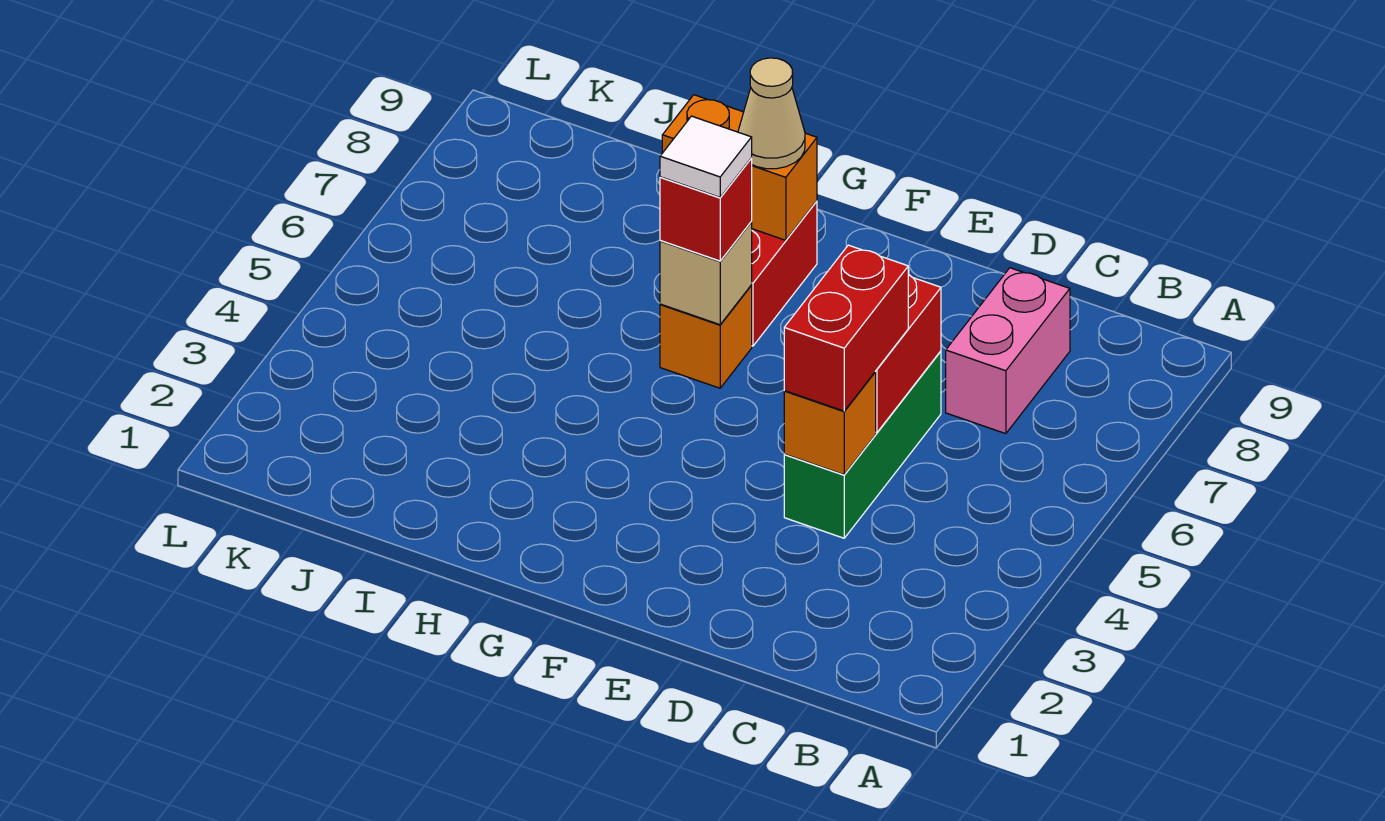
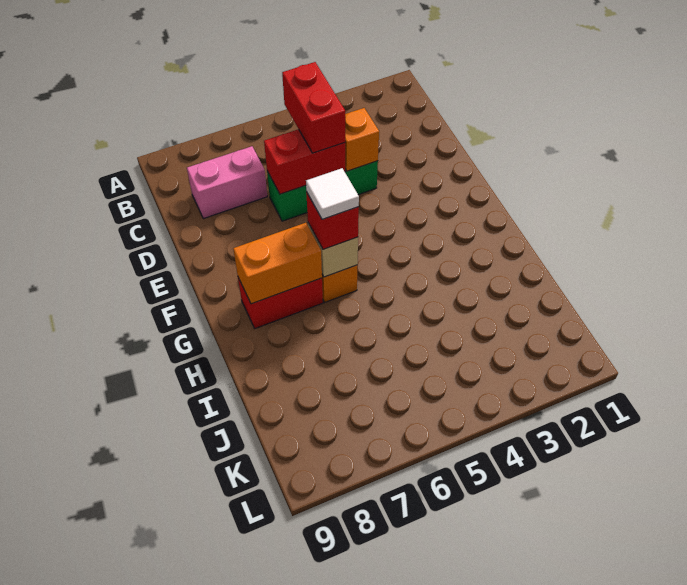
red brick D4:D5 level 3 -> red brick C5:D5 level 3
orange brick G8:H8 level 2 -> orange brick G7:G8 level 2
tan cone G8 level 3 -> none

